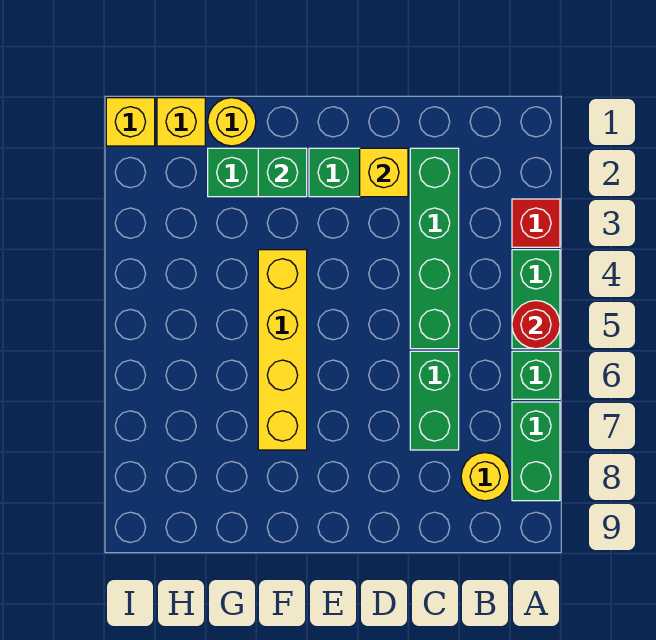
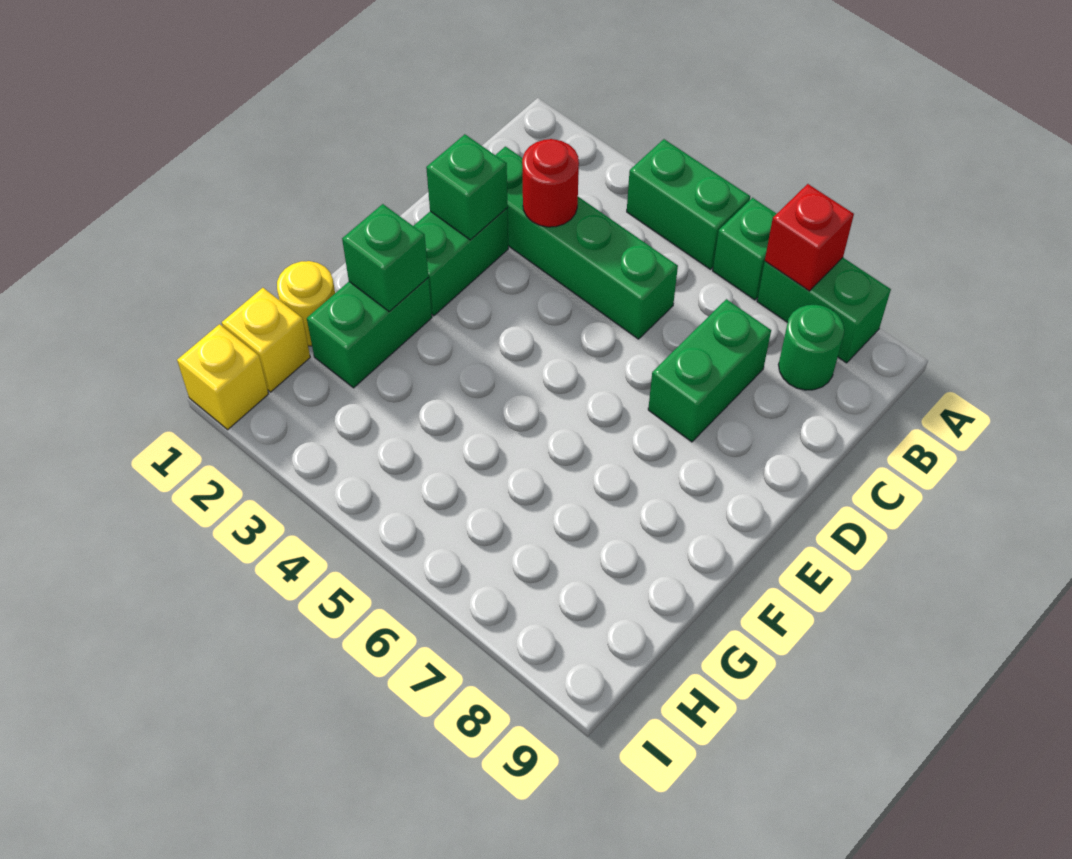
red brick A3 level 1 -> red brick A7 level 2
red round brick A5 level 2 -> red round brick C3 level 2
yellow round brick B8 level 1 -> green round brick B8 level 1
green brick C6:C7 level 1 -> green brick C7:D7 level 1
yellow brick D2 level 2 -> green brick D2 level 2
yellow brick F4:F7 level 1 -> none

